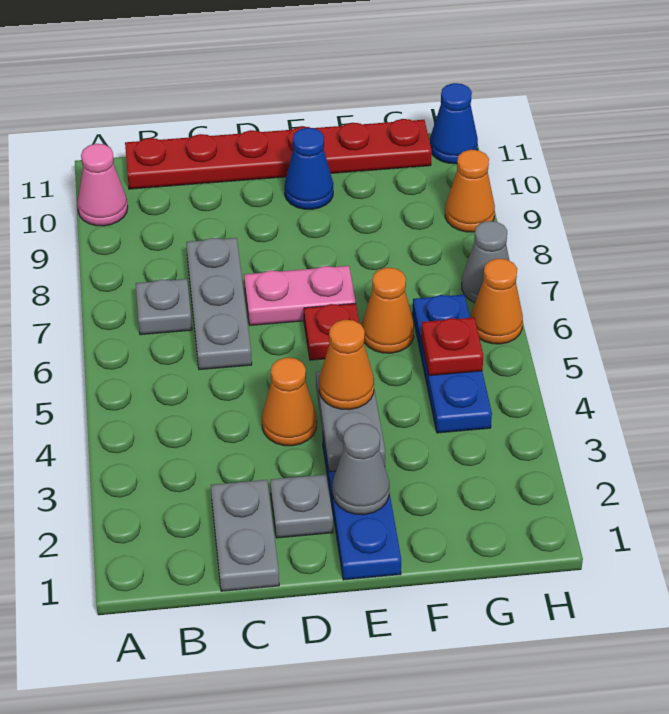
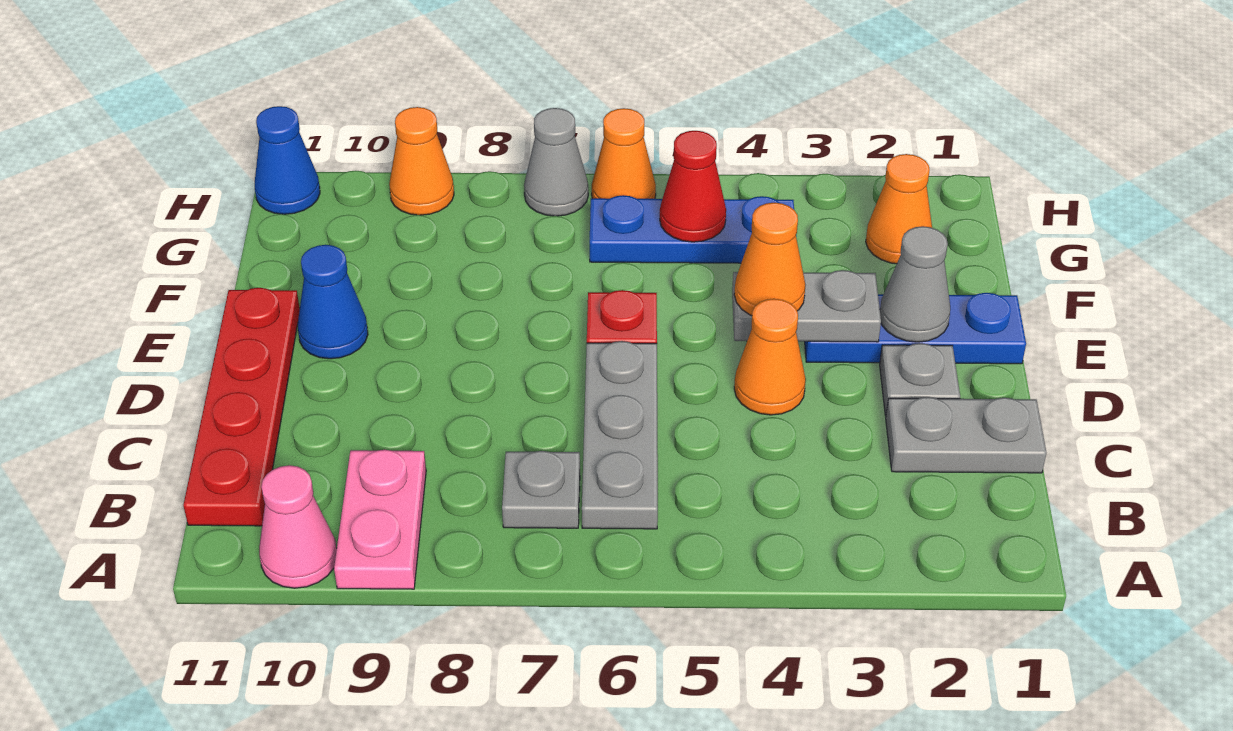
red plate B11:G11 level 1 -> red plate B11:E11 level 1
grey plate C6:C8 level 1 -> grey plate B6:D6 level 1
pink plate D7:E7 level 1 -> pink plate A9:B9 level 1
orange cone F6 level 1 -> orange cone G2 level 1
red plate G5 level 2 -> red cone G5 level 2

